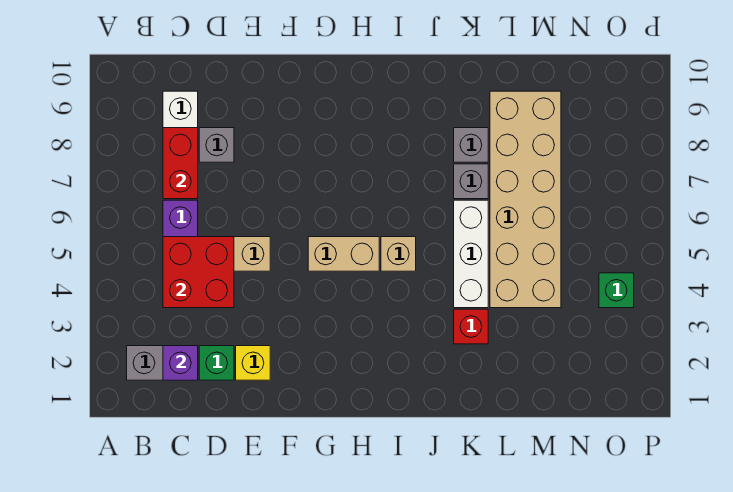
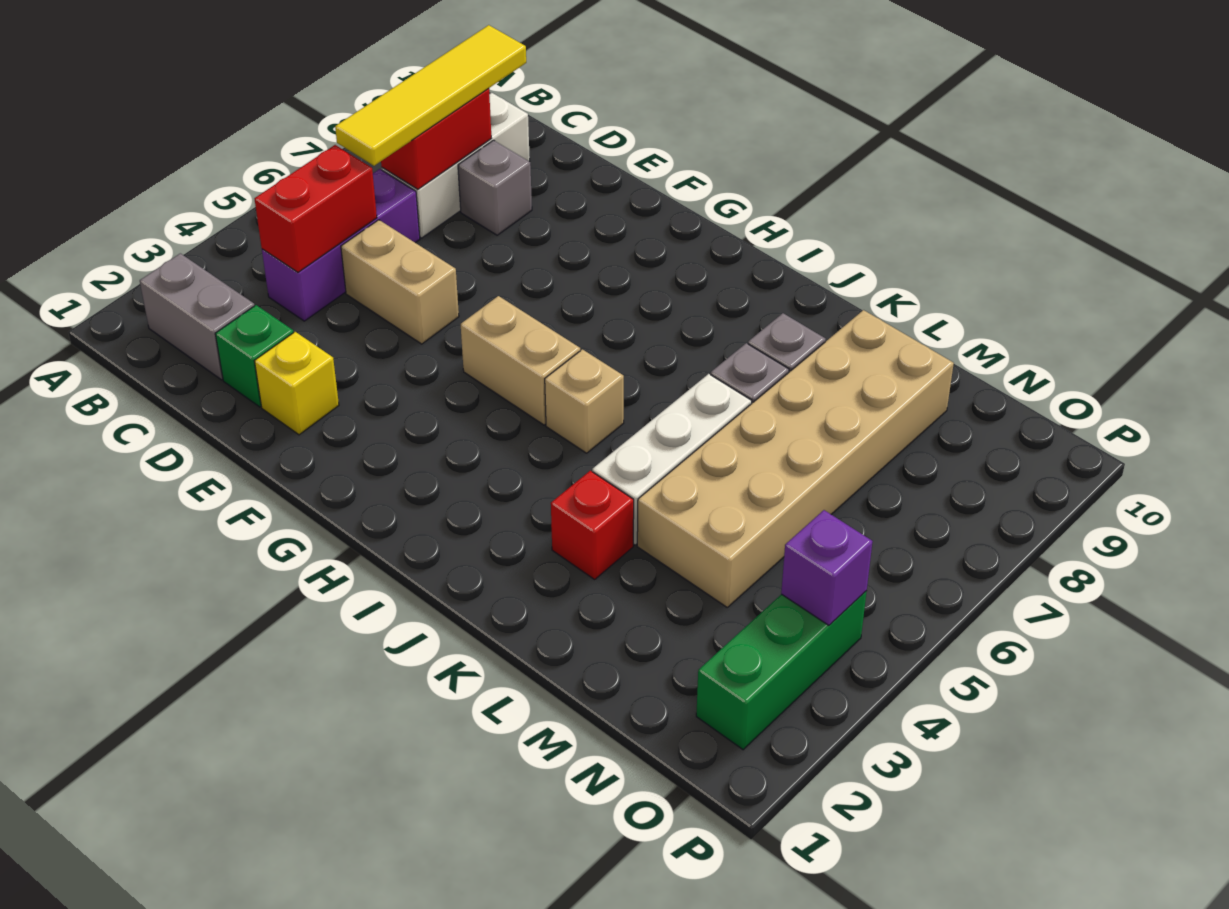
purple brick C2 level 2 -> purple brick O4 level 2
red brick C4:D5 level 2 -> red brick C4:C5 level 2
none -> yellow tile C6:C9 level 3
green brick O4 level 1 -> green brick O2:O4 level 1

